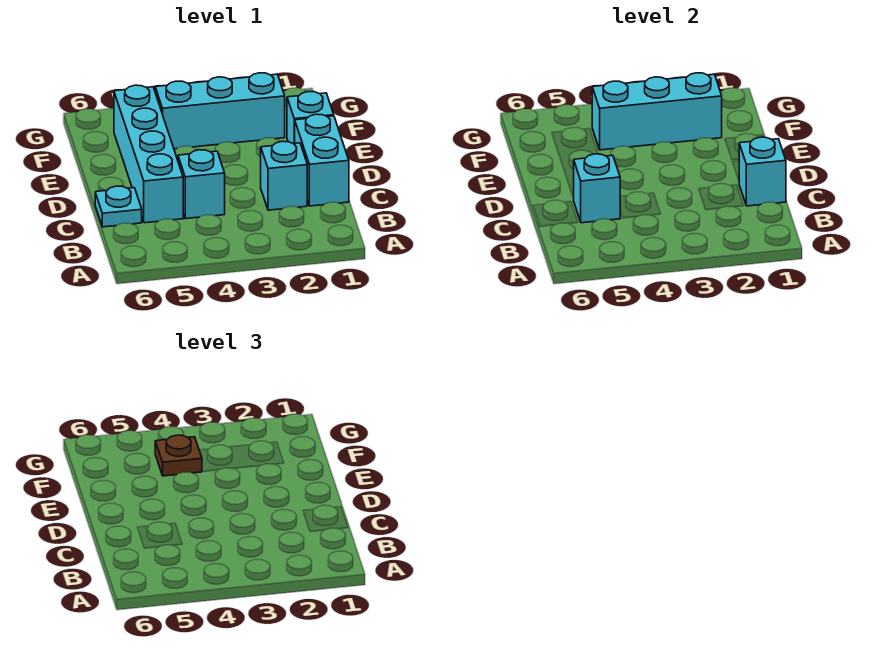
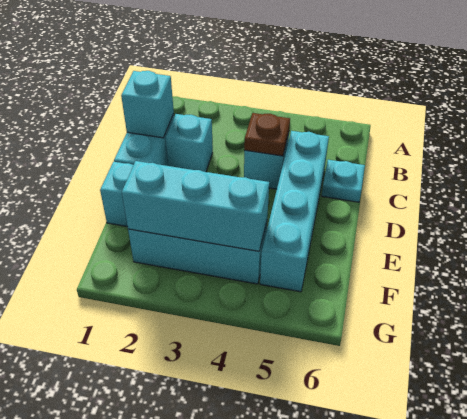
cyan brick C5 level 2 -> none
brown plate F4 level 3 -> brown plate C4 level 2

